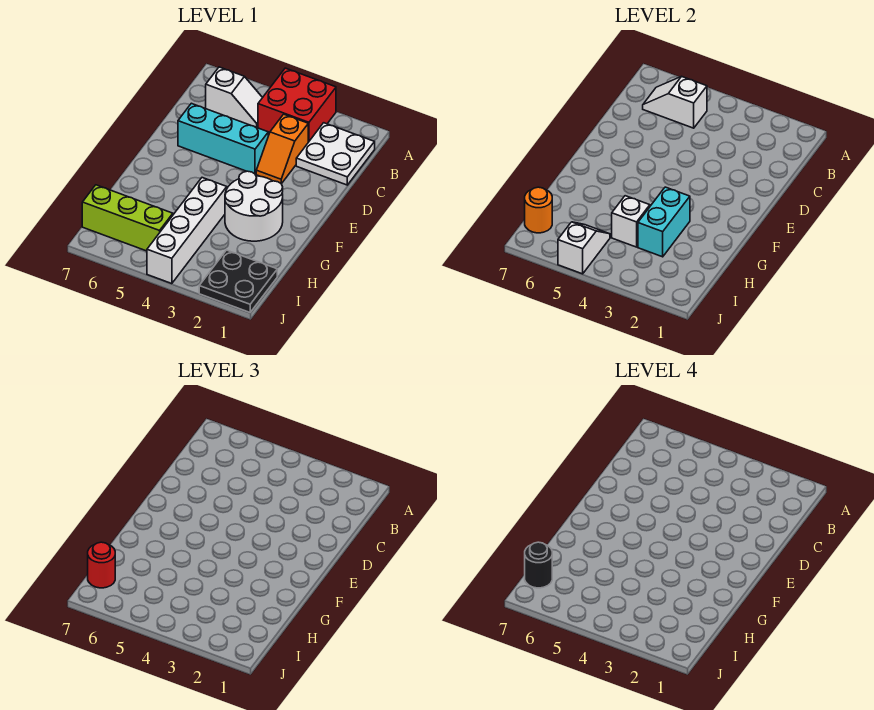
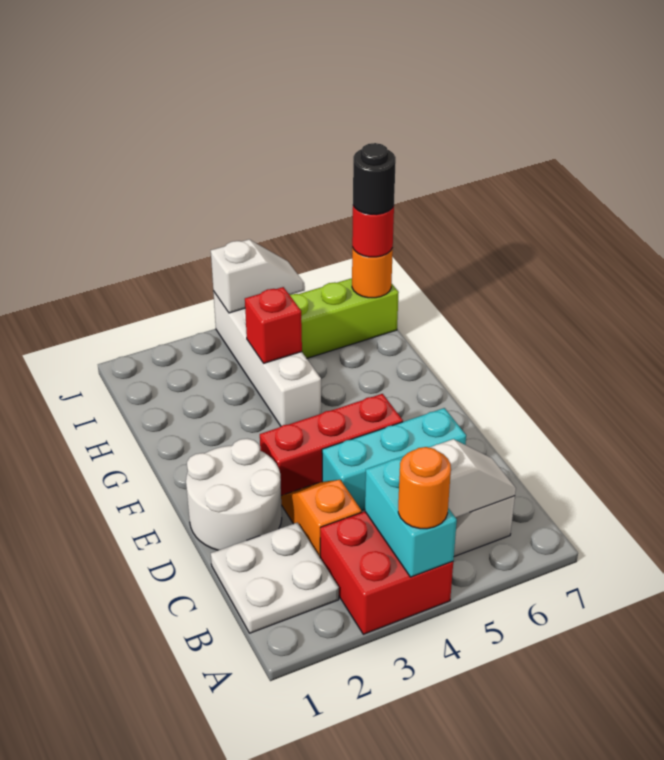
none -> orange round brick A4 level 3
none -> red brick E3:E5 level 1
white round brick F2:G3 level 1 -> white round brick D1:E2 level 1
cyan brick G3:H3 level 2 -> cyan brick A4:B4 level 2
white brick H4 level 2 -> red brick H4 level 2
black plate I1:J2 level 1 -> none
white slope I5:J5 level 2 top J -> white slope J4:J5 level 2 top 4

